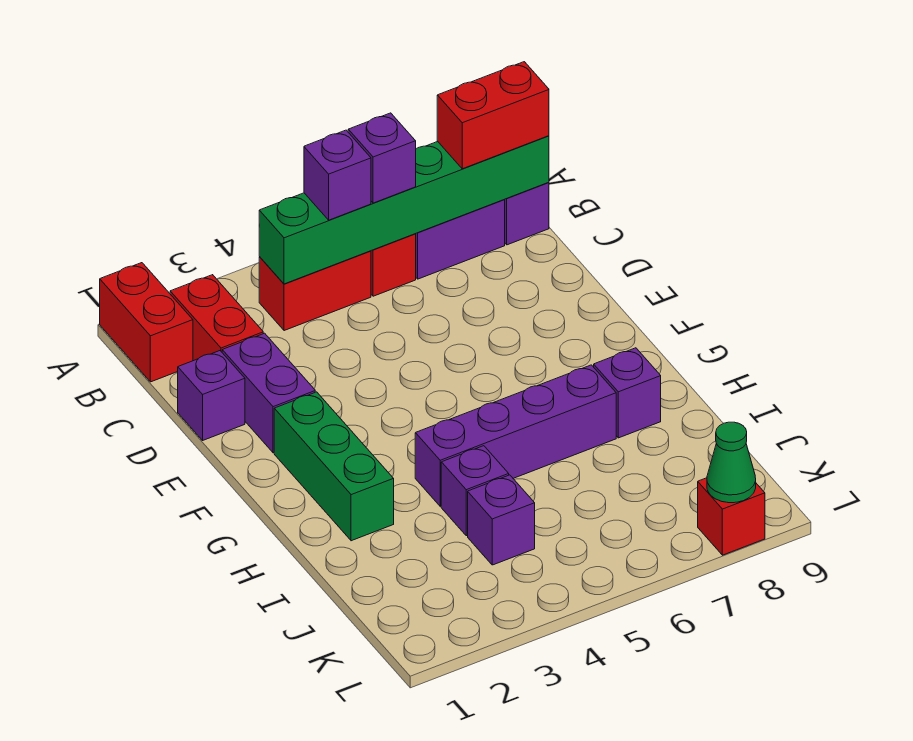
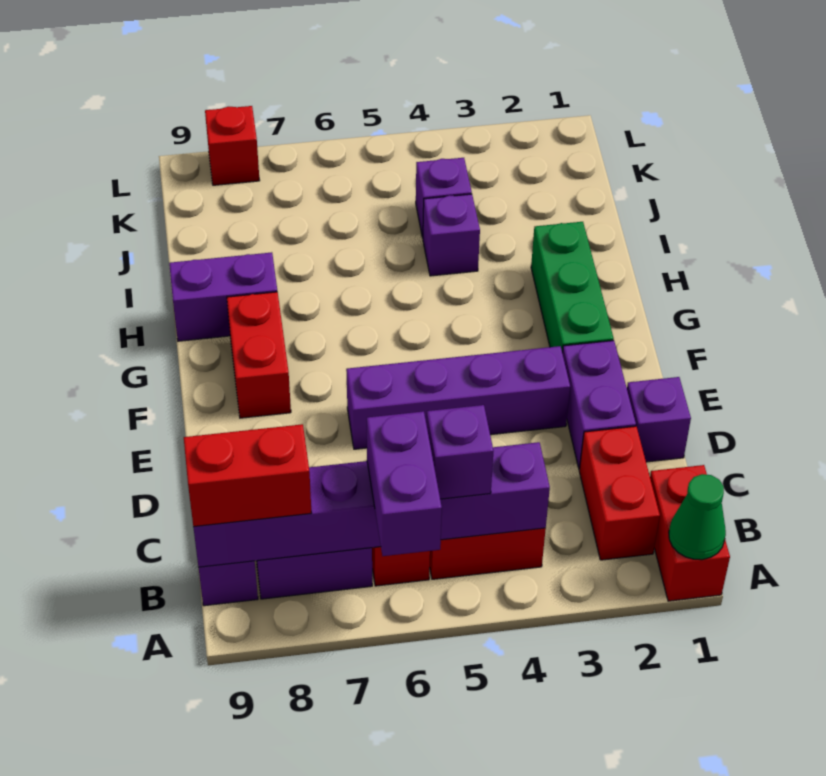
green brick B4:B9 level 2 -> purple brick B4:B9 level 2
purple brick B6 level 3 -> purple brick A6:B6 level 3
none -> red brick F8:G8 level 1
purple brick H4:H7 level 1 -> purple brick E3:E6 level 1
purple brick H8 level 1 -> purple brick H8:H9 level 1
green cone L8 level 2 -> green cone A1 level 2

